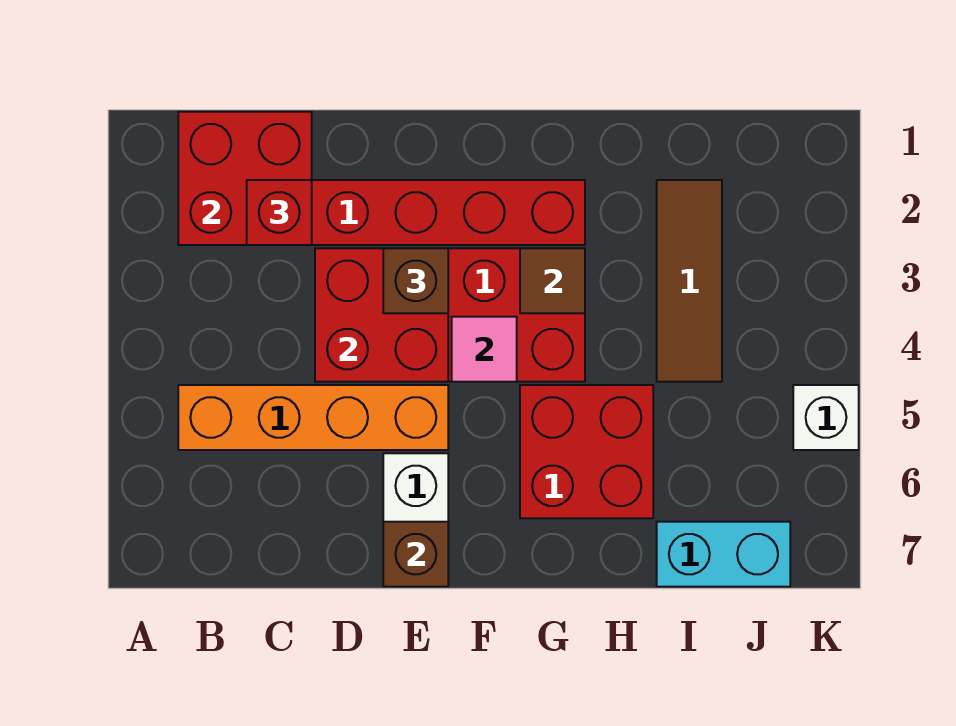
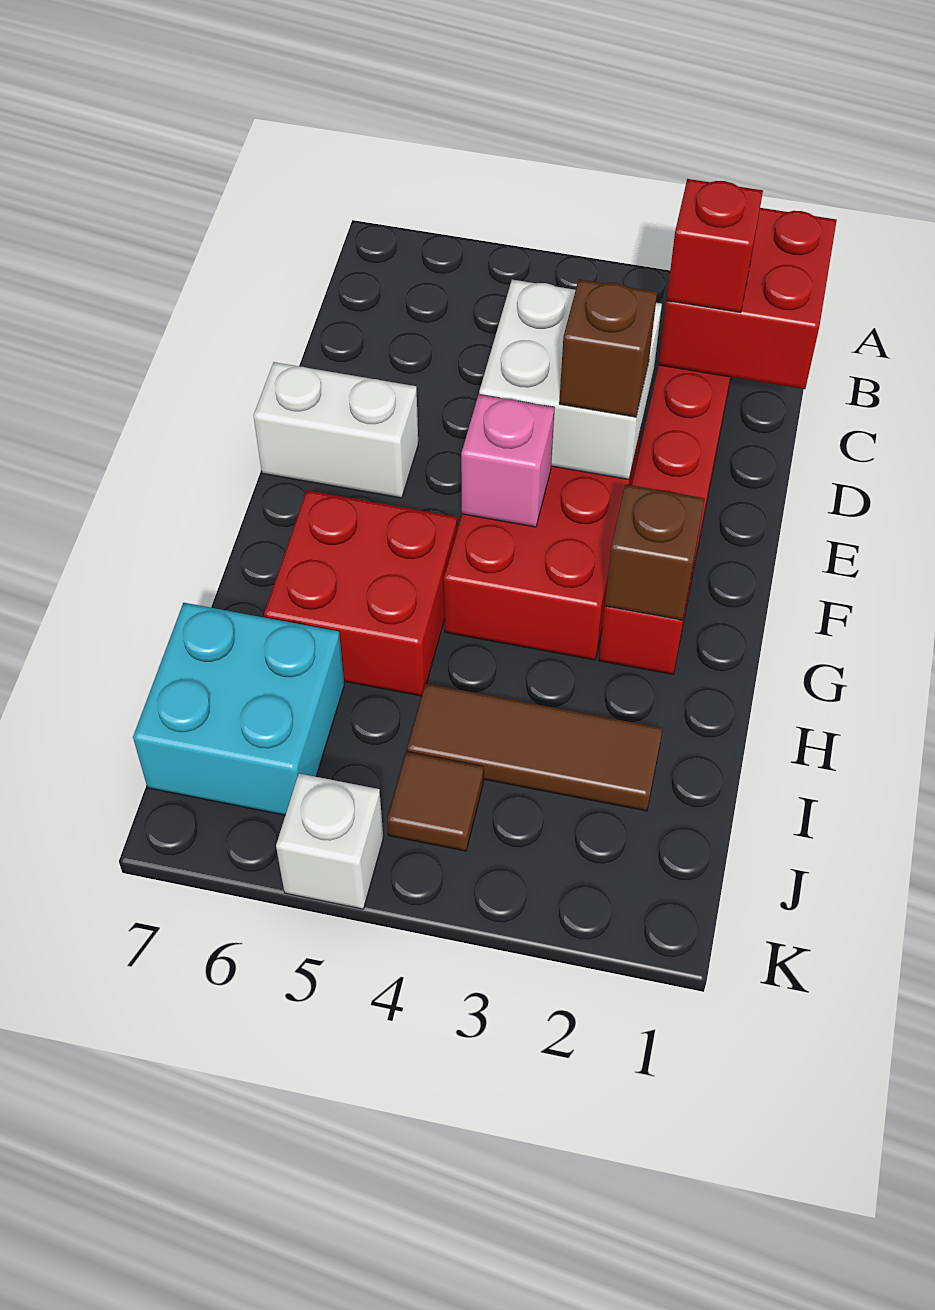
orange brick B5:E5 level 1 -> none
red brick D3:E4 level 2 -> white brick D3:E4 level 2
brown brick E7 level 2 -> brown brick G2 level 2
pink tile F4 level 2 -> pink brick F4 level 2
brown tile G3 level 2 -> brown tile J4 level 1
cyan brick I7:J7 level 1 -> cyan brick I6:J7 level 1

